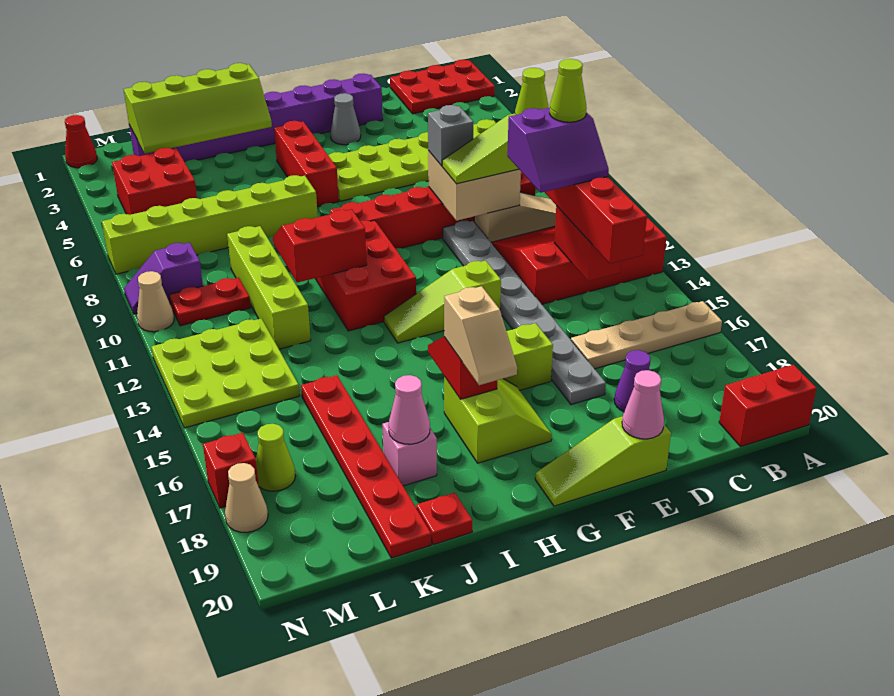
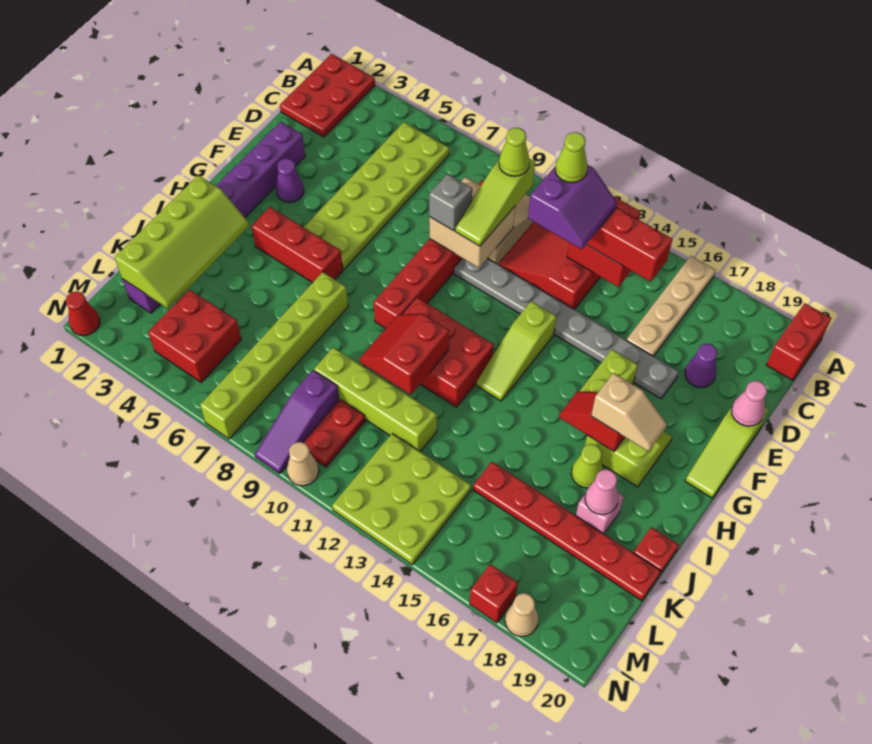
grey cone F3 level 1 -> purple cone F3 level 1
purple slope M9:N9 level 1 top M -> purple slope L9:N9 level 1 top L
lime cone M17 level 1 -> lime cone I17 level 1

